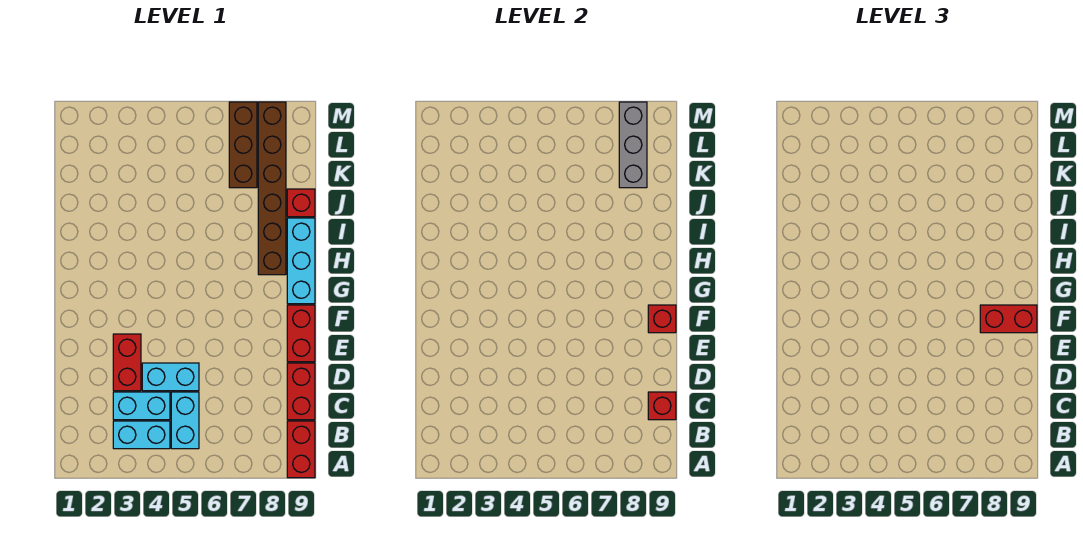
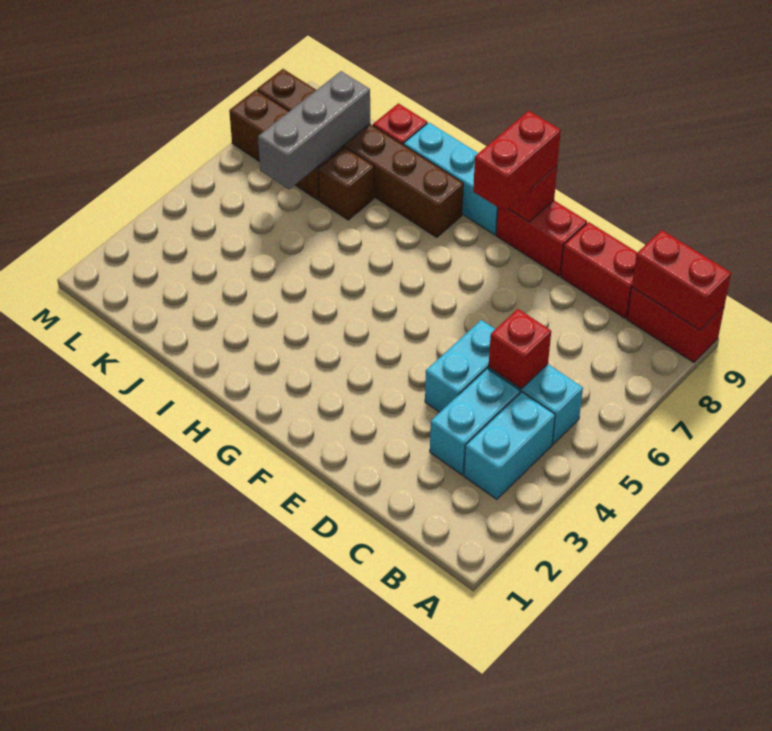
red brick C9 level 2 -> red brick C5 level 2
red brick D3:E3 level 1 -> red brick A9:B9 level 2
none -> brown brick J7 level 1
grey brick K8:M8 level 2 -> grey brick K6:K8 level 2

